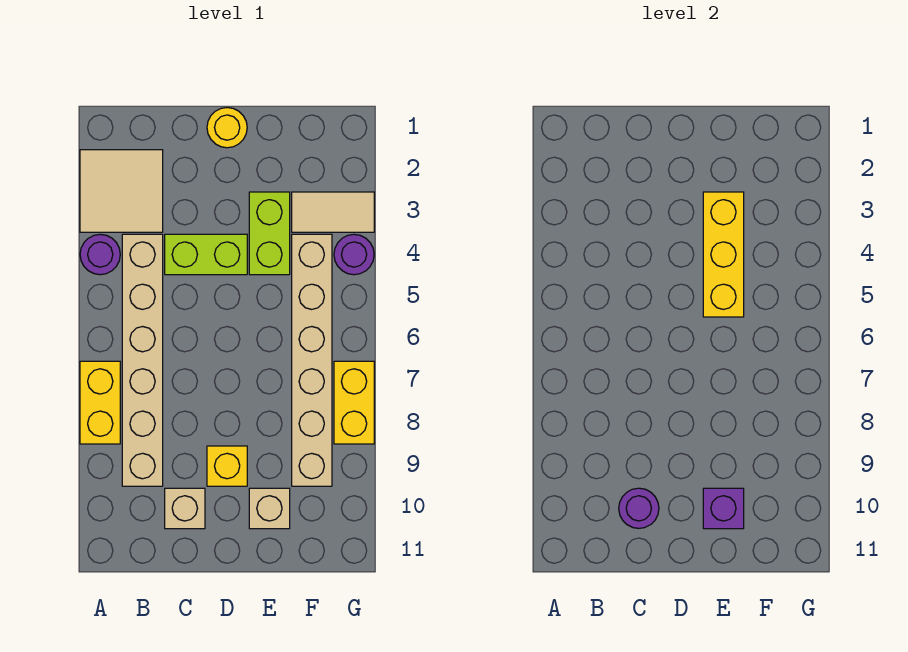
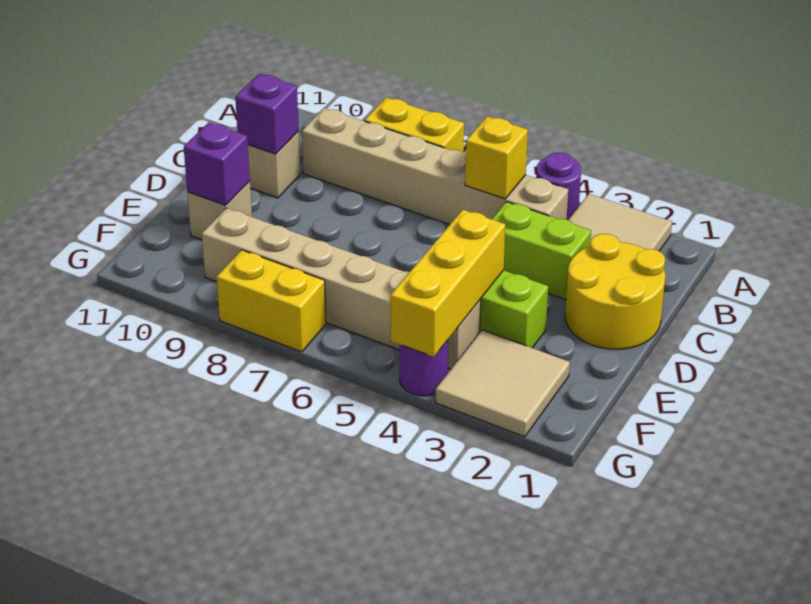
lime brick C4:D4 level 1 -> lime brick C3:C4 level 1
purple round brick C10 level 2 -> purple brick C10 level 2
yellow round brick D1 level 1 -> yellow round brick C1:D2 level 1
yellow brick D9 level 1 -> yellow brick B5 level 2
yellow brick E3:E5 level 2 -> yellow brick E4:G4 level 2
tan tile F3:G3 level 1 -> tan tile F2:G3 level 1

